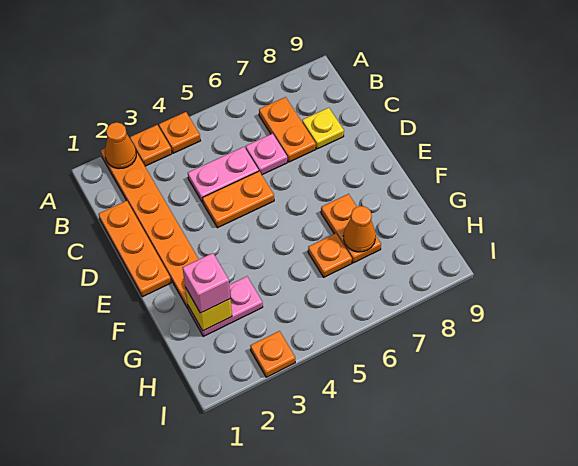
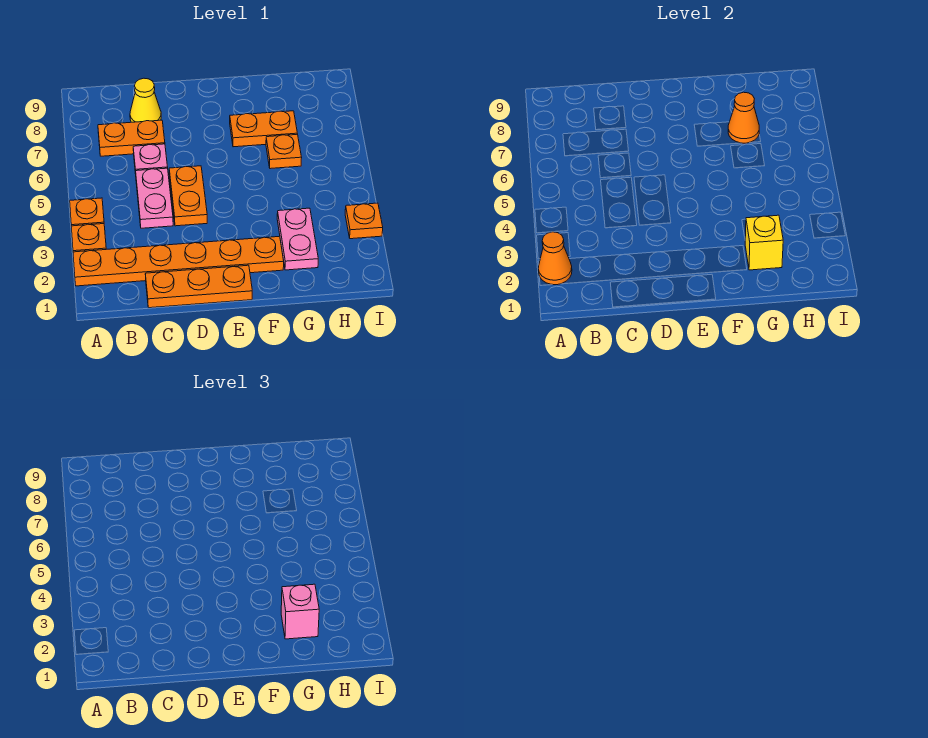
yellow plate C8 level 1 -> yellow cone C8 level 1

